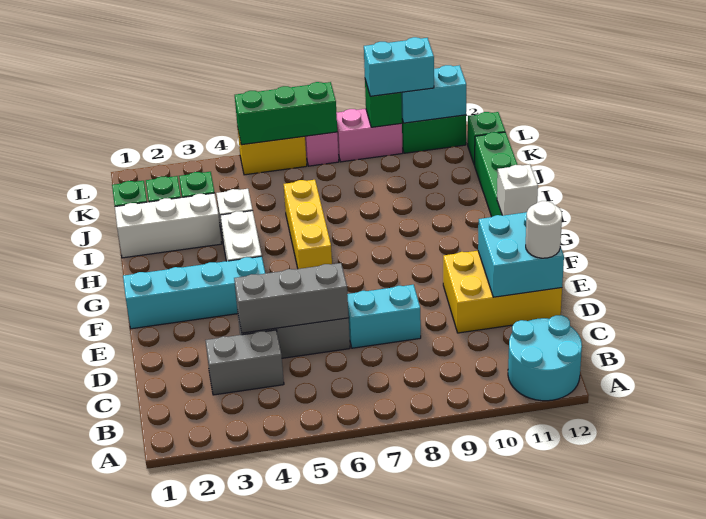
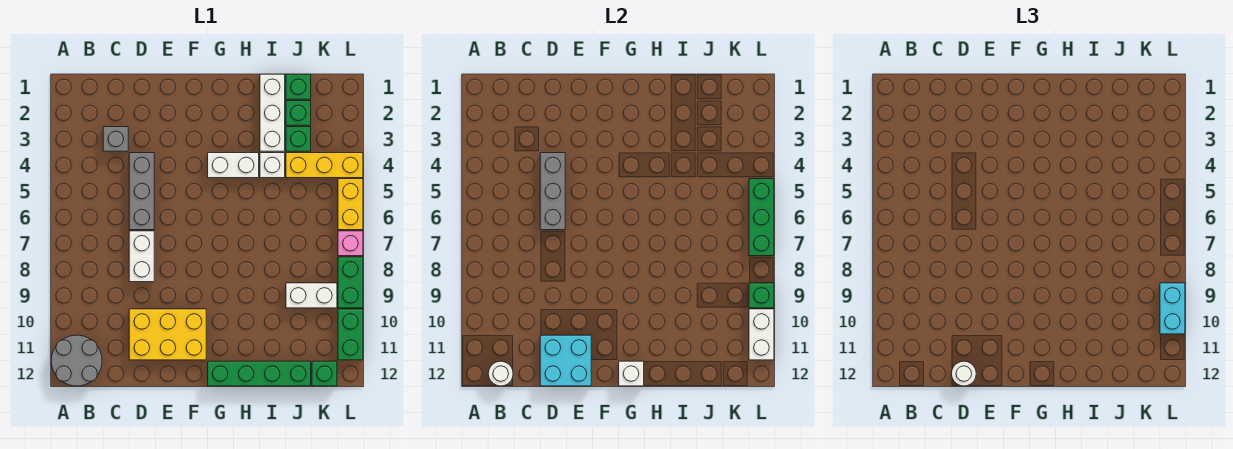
cyan round brick A11:B12 level 1 -> grey round brick A11:B12 level 1
none -> white round brick B12 level 2
grey brick C3:C4 level 1 -> grey brick C3 level 1
cyan brick D7:D8 level 1 -> white brick D7:D8 level 1
yellow brick D10:E12 level 1 -> yellow brick D10:F11 level 1
cyan brick F1:F4 level 1 -> none
yellow brick G6:I6 level 1 -> yellow brick J4:L4 level 1
none -> white brick J9:K9 level 1
pink brick L8:L9 level 1 -> green brick L8:L9 level 1
cyan brick L10:L11 level 2 -> white brick L10:L11 level 2

